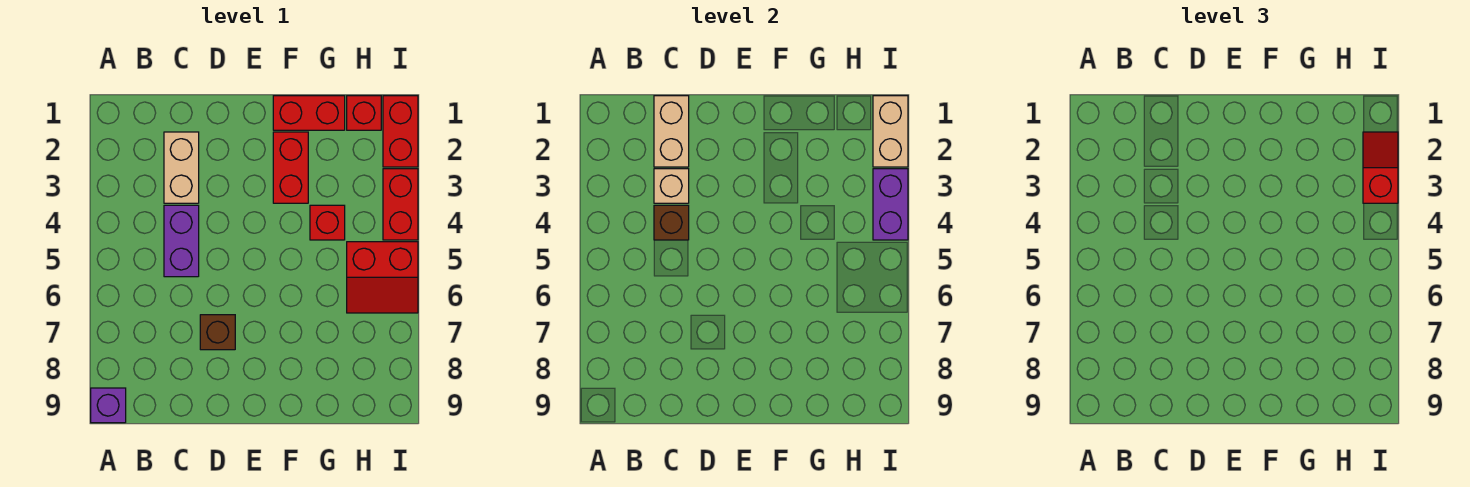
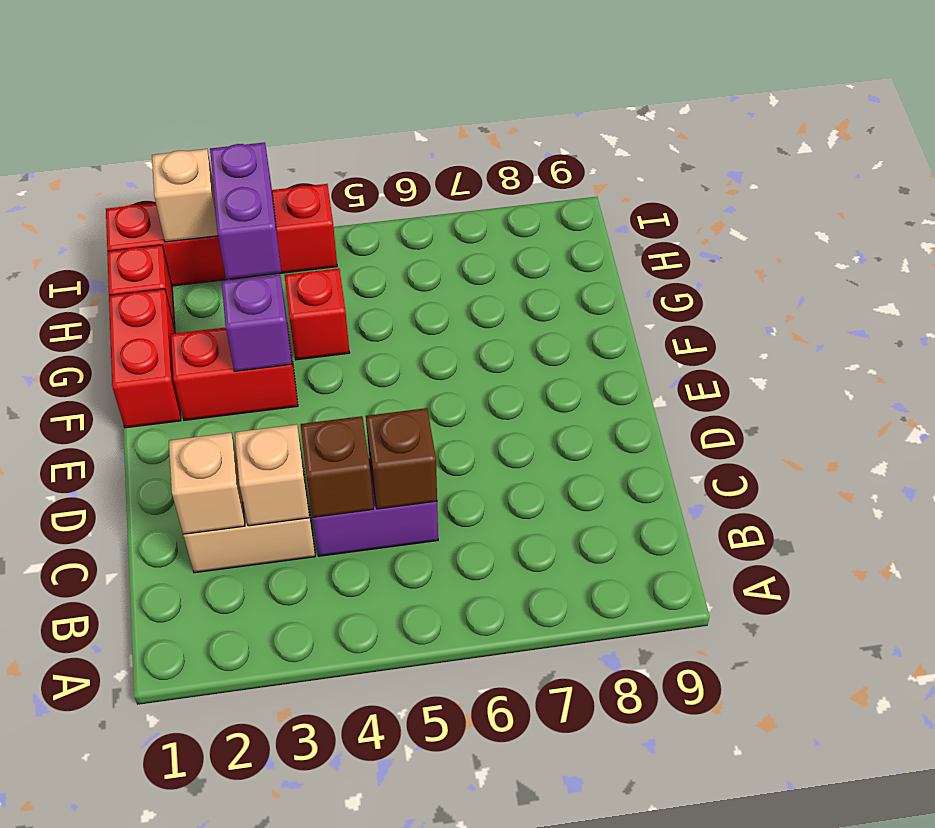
purple brick A9 level 1 -> purple brick F3 level 2
tan brick C1:C2 level 2 -> tan brick C2 level 2
brown brick D7 level 1 -> brown brick C5 level 2
red slope H5:I6 level 1 top 5 -> none
tan brick I1:I2 level 2 -> tan brick I2 level 2
red slope I2:I3 level 3 top 3 -> none
purple brick I3:I4 level 2 -> purple brick H3:I3 level 2

